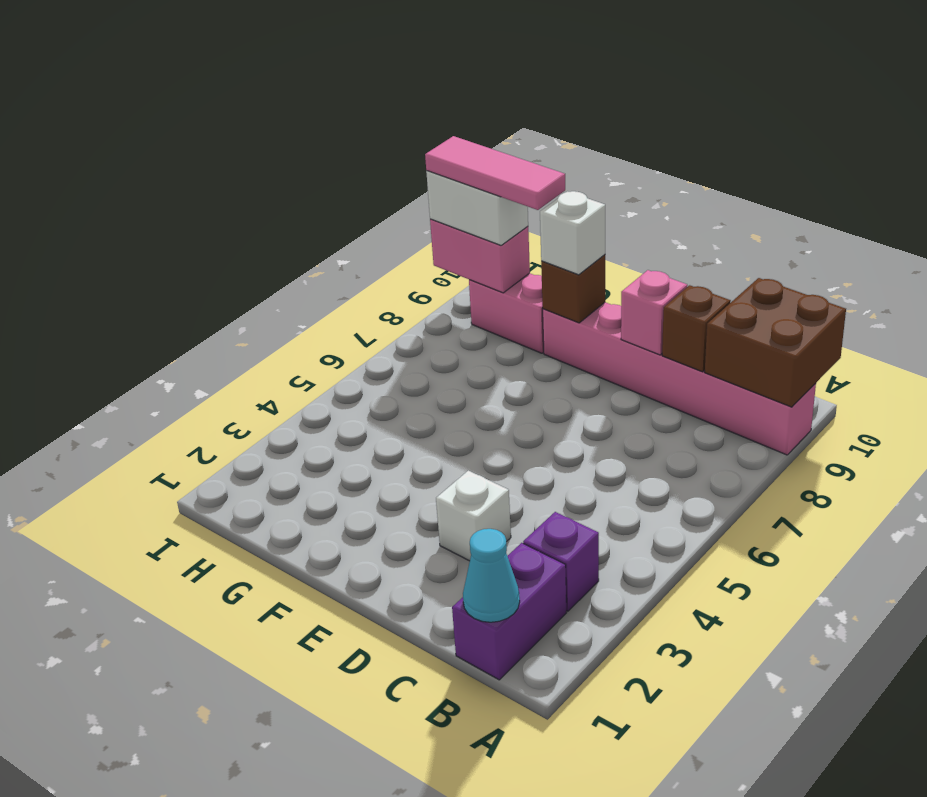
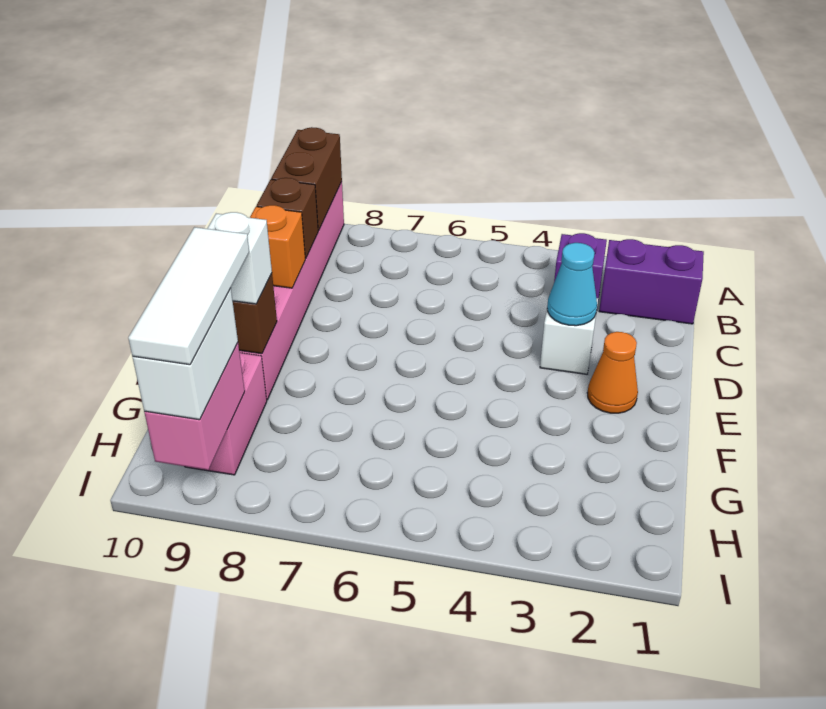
brown brick A9:B10 level 2 -> brown brick A9:B9 level 2
cyan cone B1 level 2 -> cyan cone D3 level 2
pink brick D9 level 2 -> orange brick D9 level 2
none -> orange cone E2 level 1
pink tile G9:I9 level 4 -> white tile G9:I9 level 4

